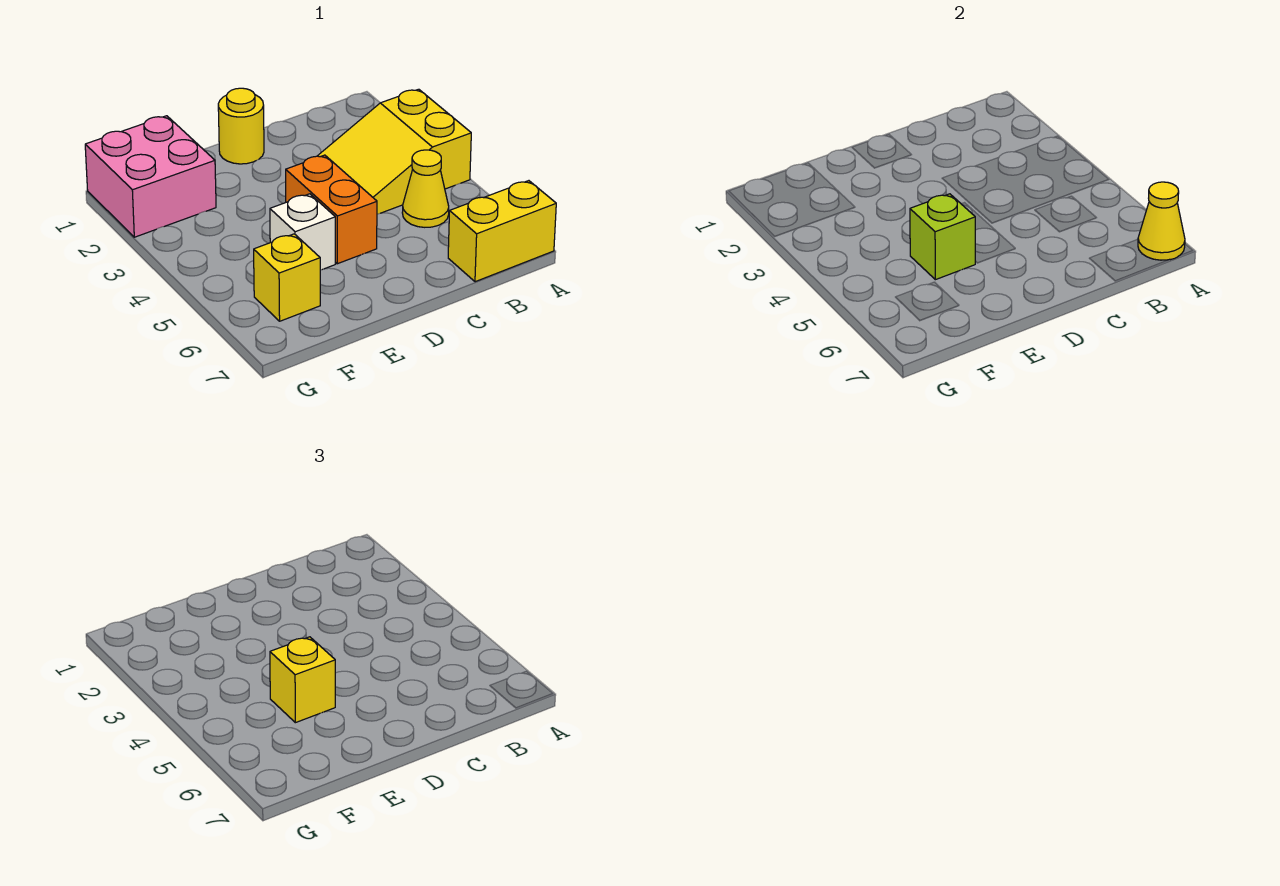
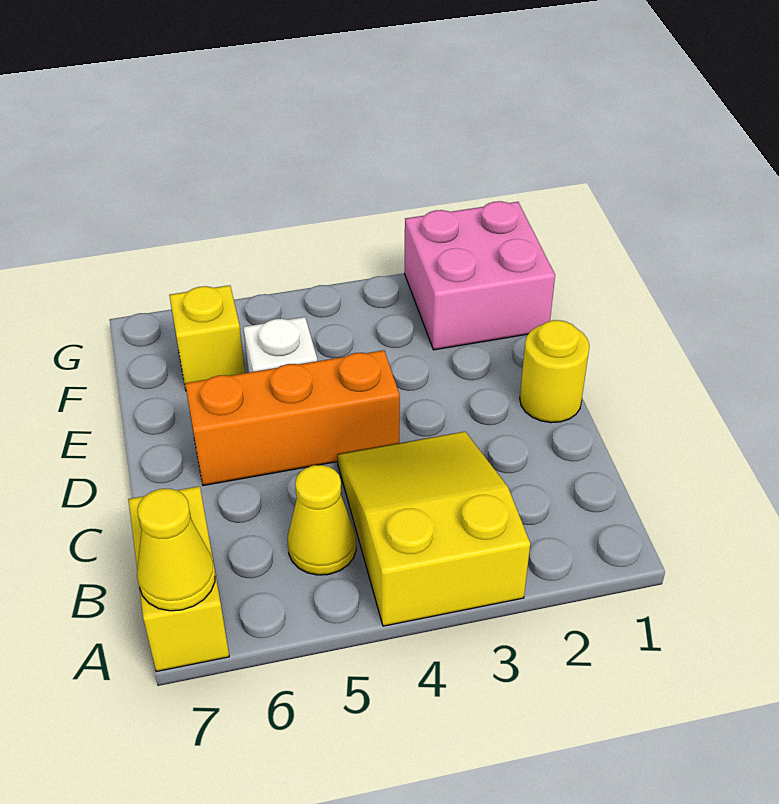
orange brick D4:D5 level 1 -> orange brick D4:D6 level 1
lime brick E5 level 2 -> none
yellow brick E5 level 3 -> none

